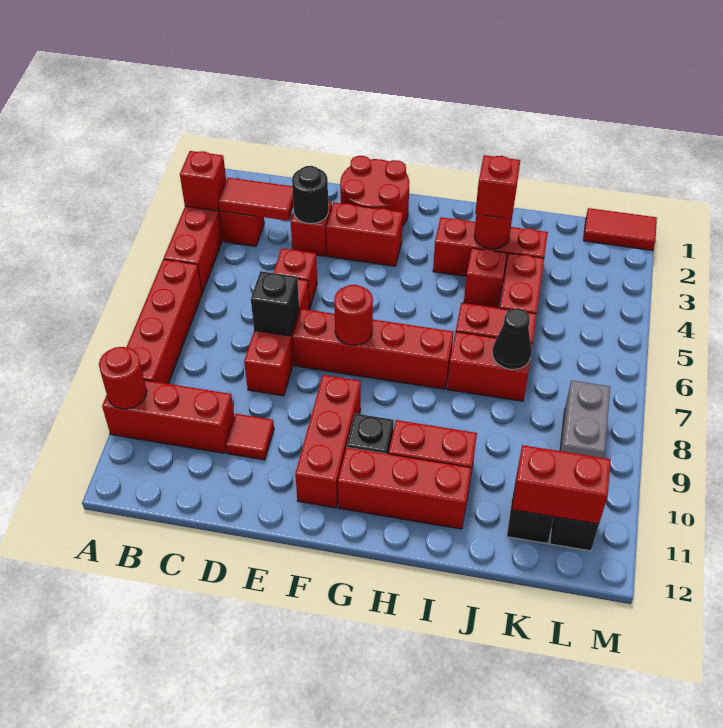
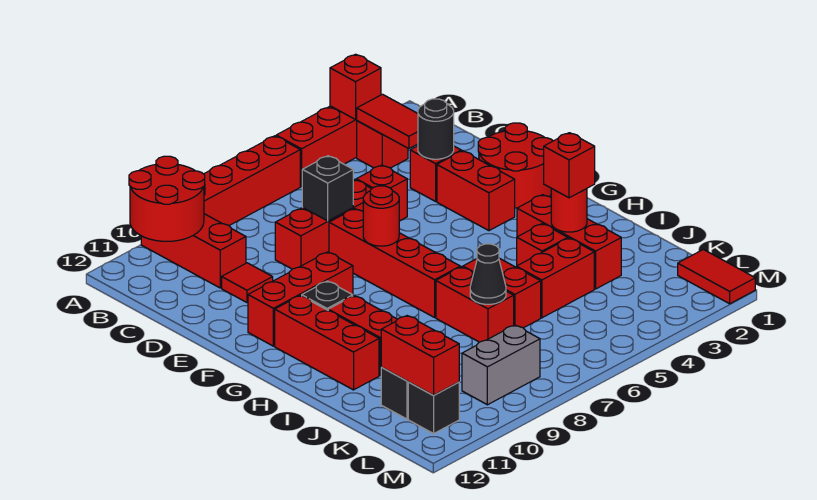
red round brick A10 level 2 -> red round brick A10:B11 level 2

